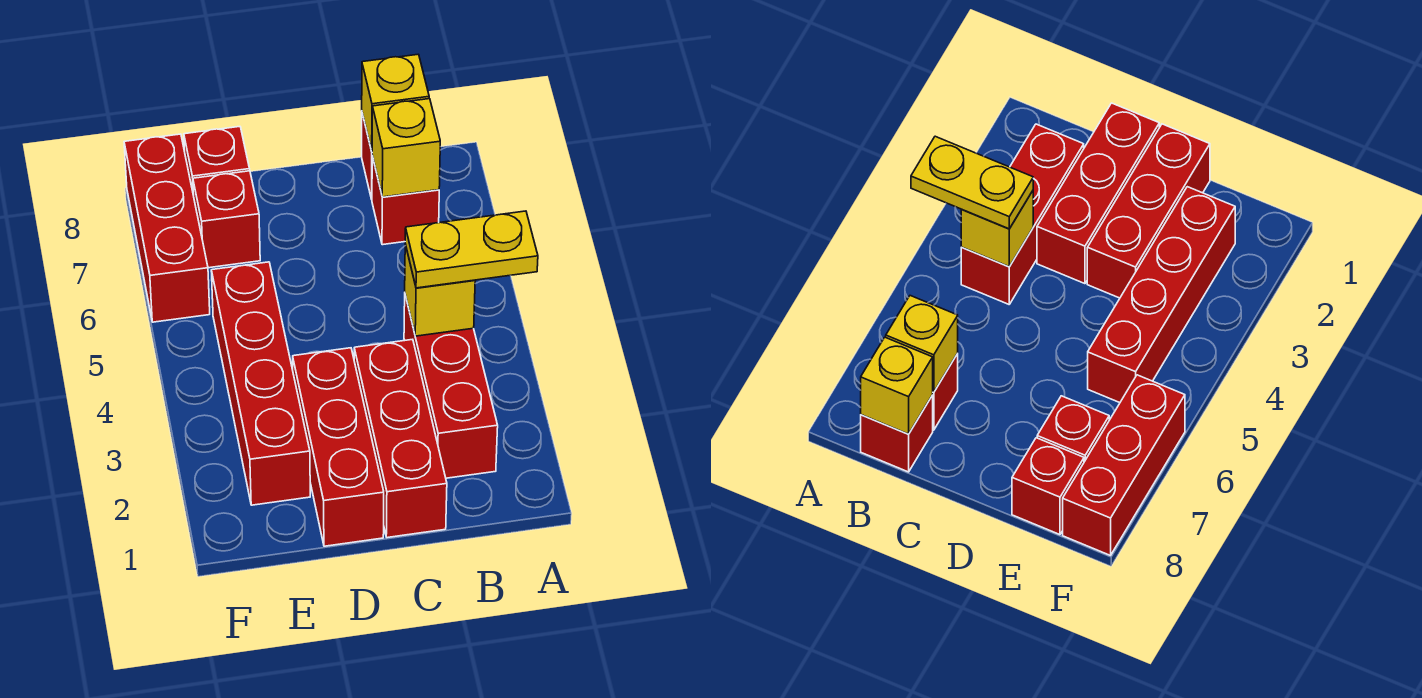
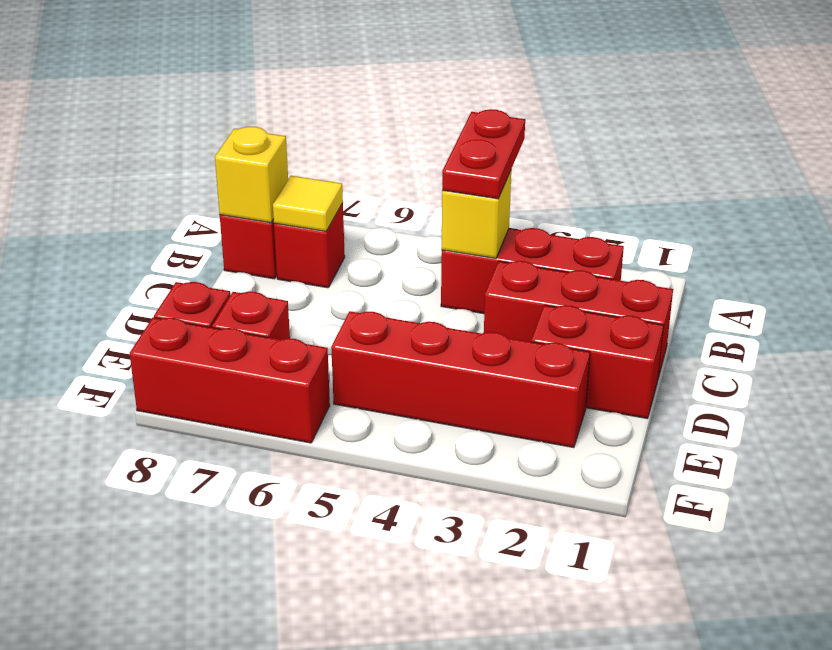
yellow plate A4:B4 level 3 -> red plate A4:B4 level 3
yellow brick B7 level 2 -> yellow tile B7 level 2
red brick D1:D3 level 1 -> red brick D1:D2 level 1

